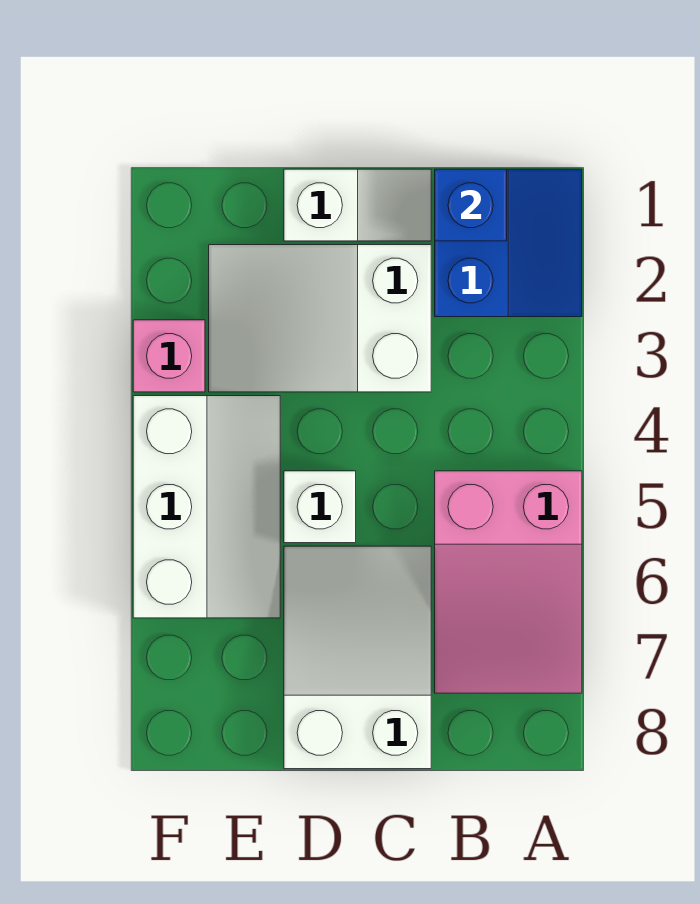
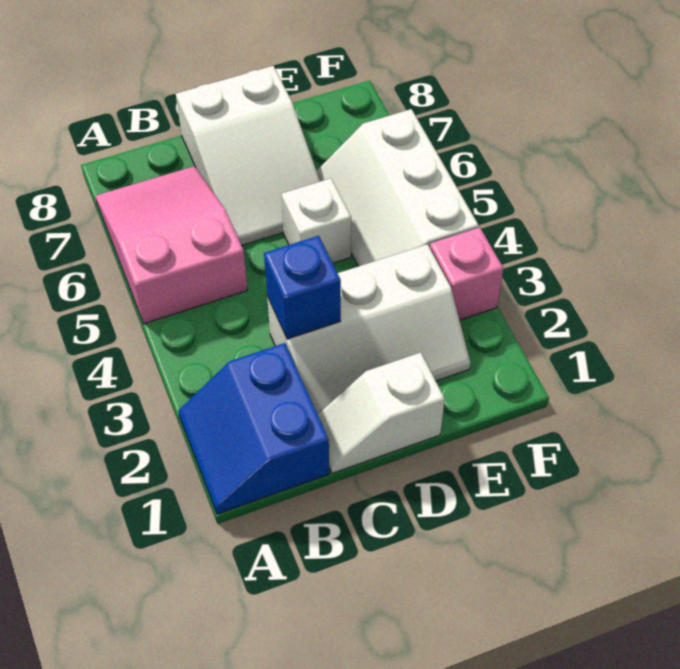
blue brick B1 level 2 -> blue brick C3 level 2
white slope C2:E3 level 1 top C -> white slope C2:E3 level 1 top 3

